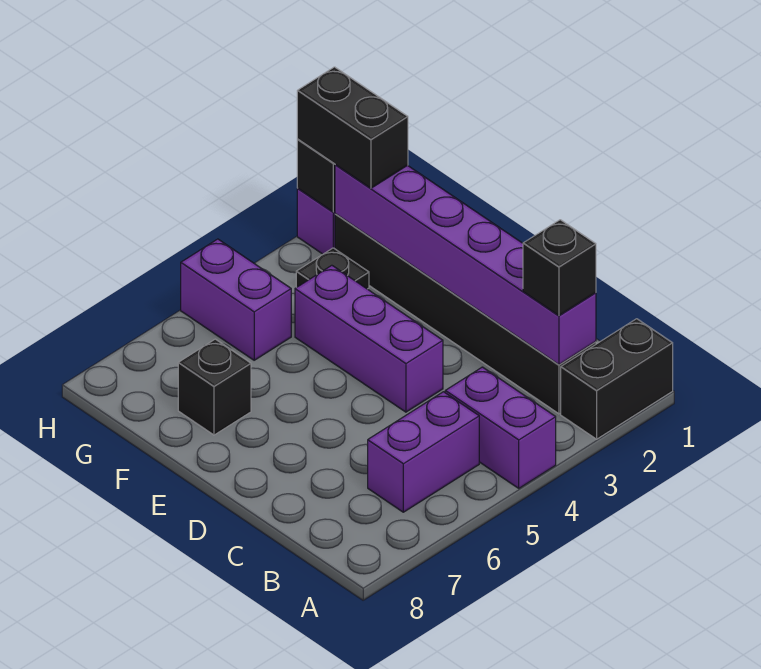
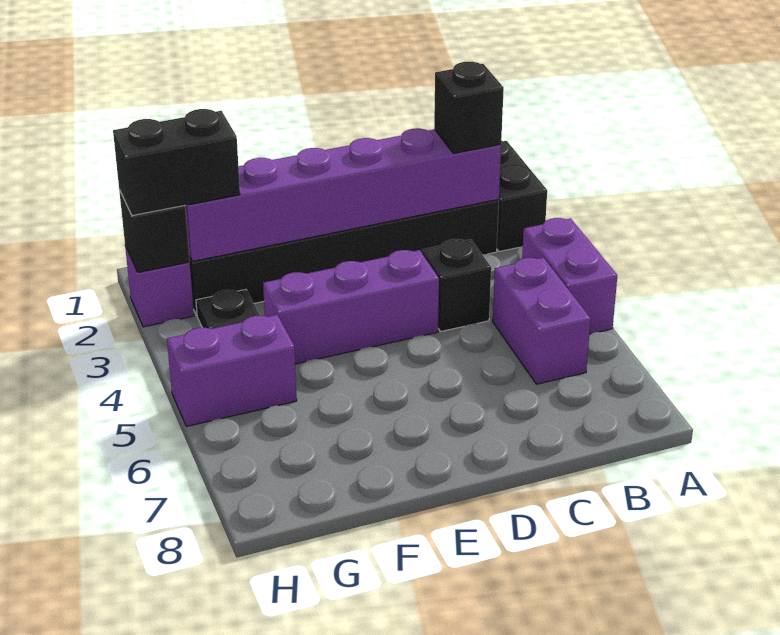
purple brick A4:B4 level 1 -> purple brick A4:A5 level 1
black brick F7 level 1 -> black brick C4 level 1

